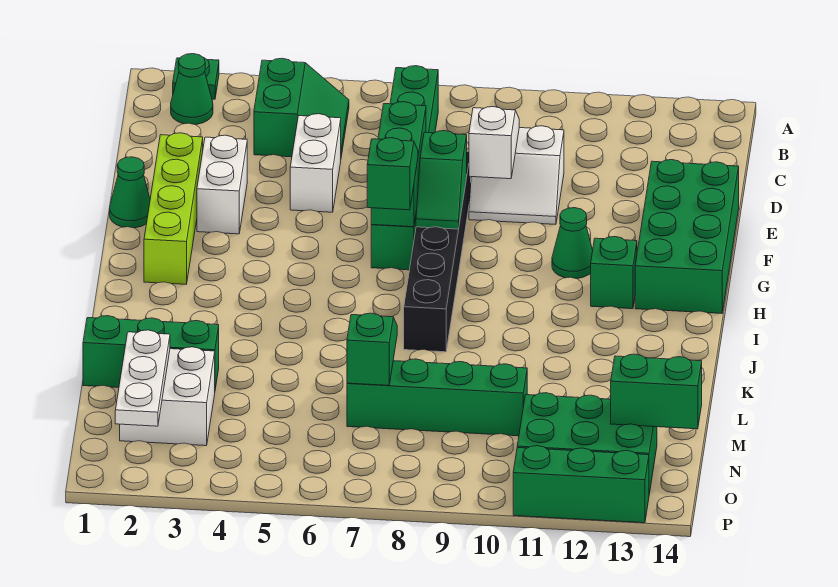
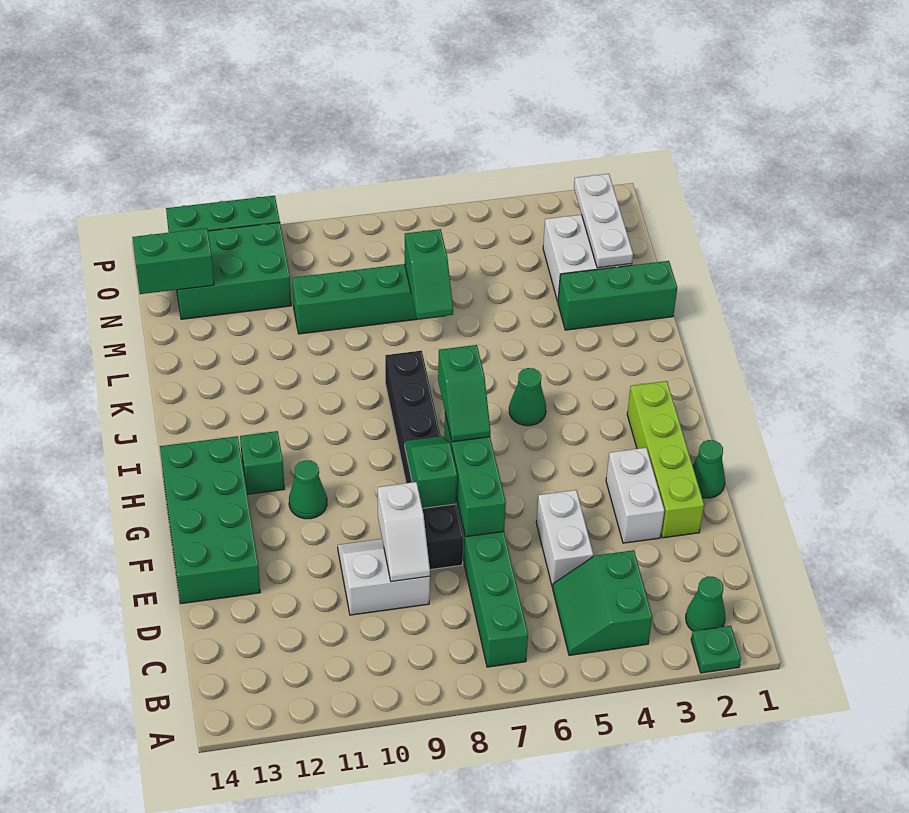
none -> green cone I5 level 1

